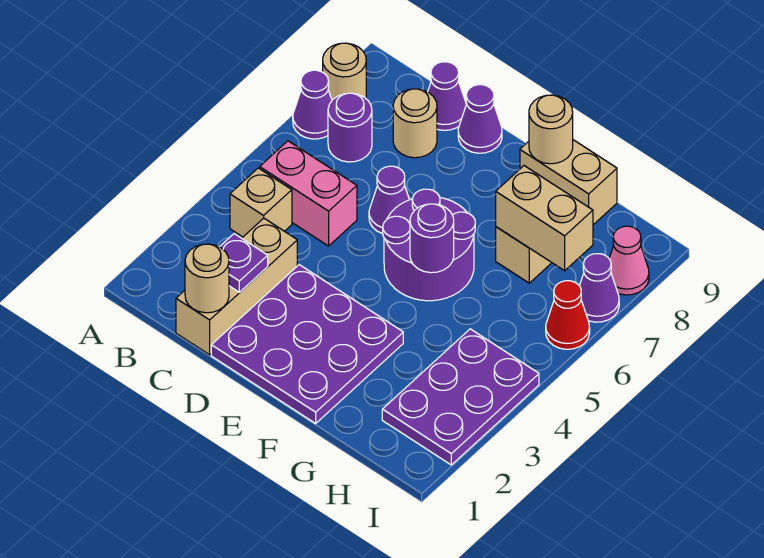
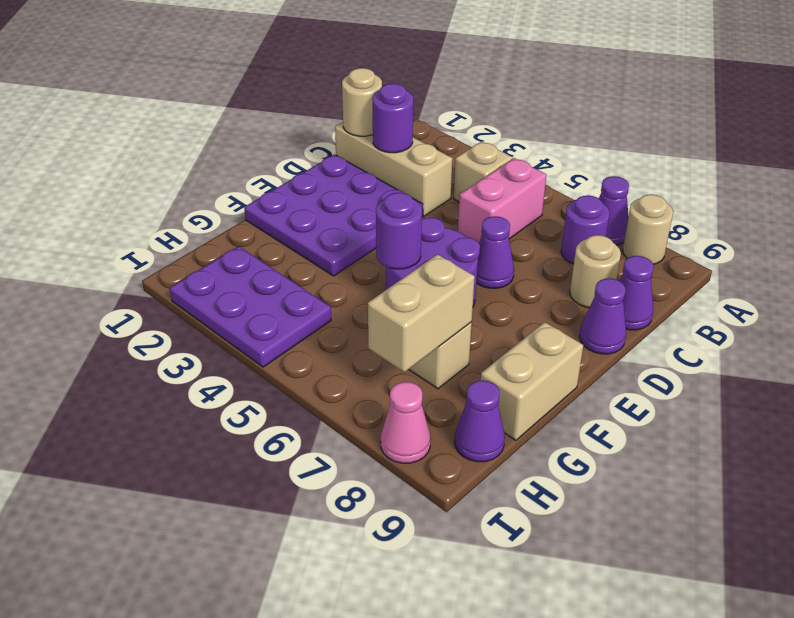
purple plate C2 level 2 -> purple round brick C2 level 2
tan round brick F9 level 2 -> none
red cone I6 level 1 -> none
purple cone I7 level 1 -> purple cone H9 level 1

